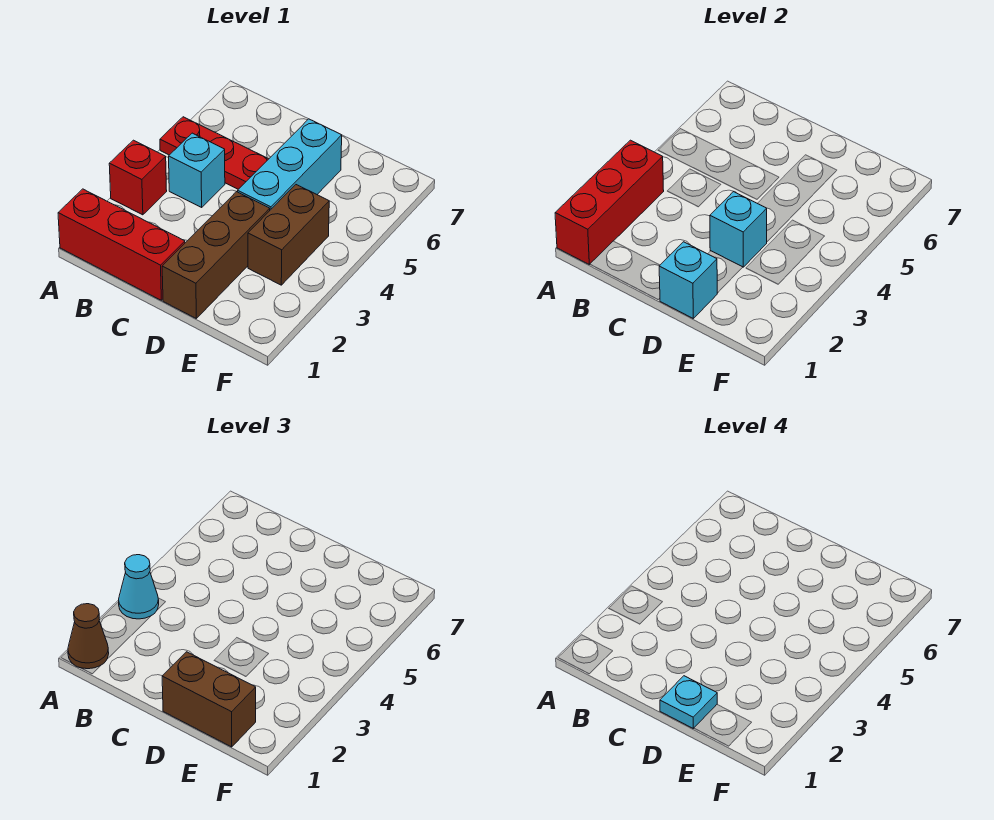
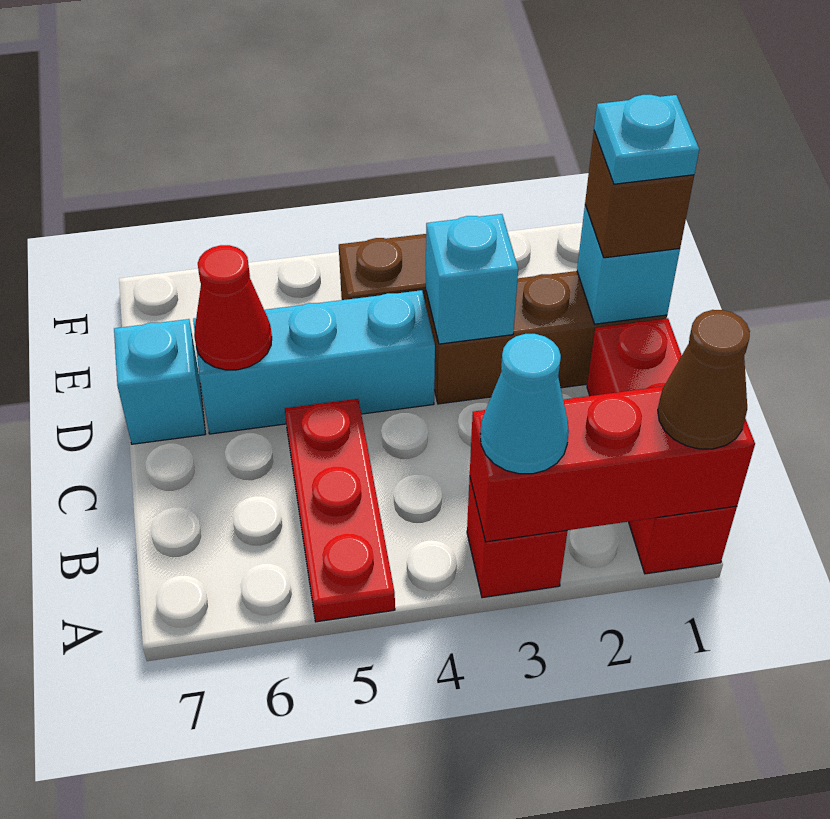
cyan brick B4 level 1 -> cyan brick D7 level 1
brown brick D1:E1 level 3 -> brown brick D1 level 3
none -> red cone D6 level 2

